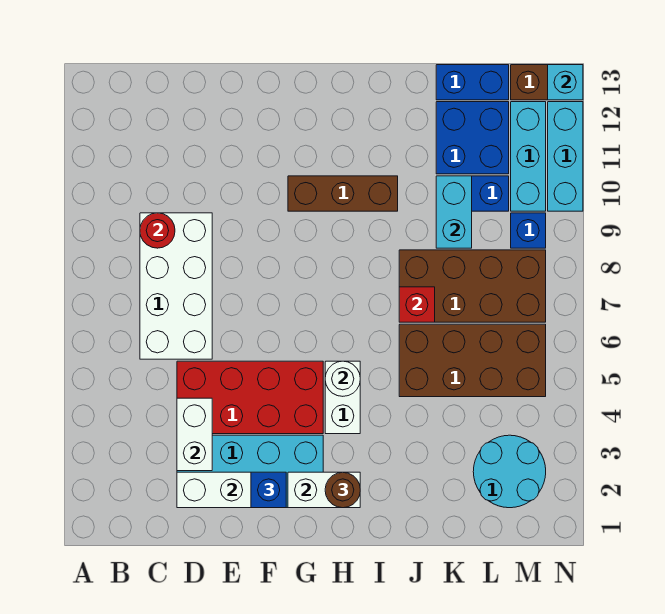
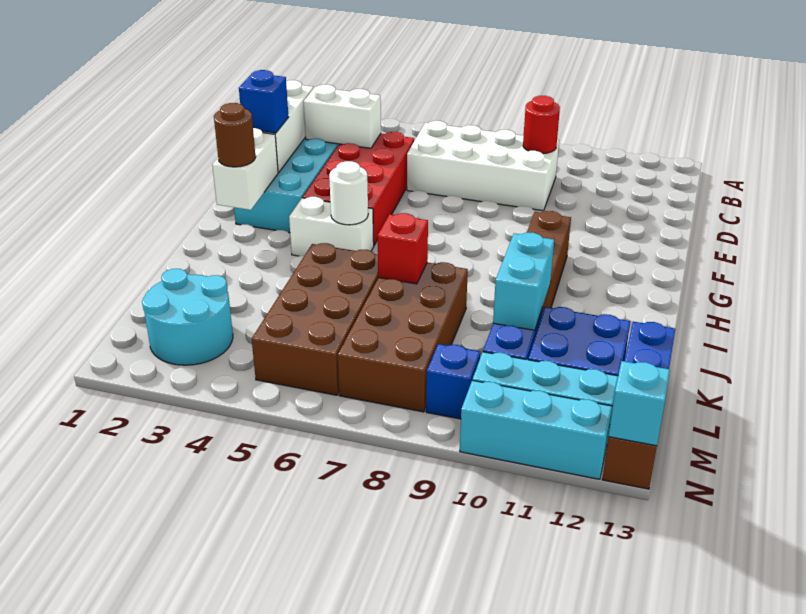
cyan brick K9:K10 level 2 -> cyan brick J10:K10 level 2

